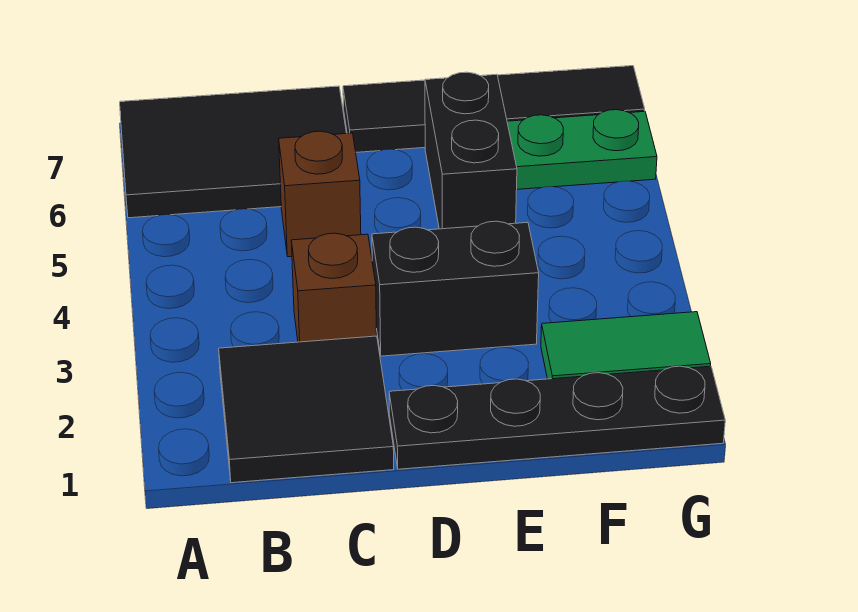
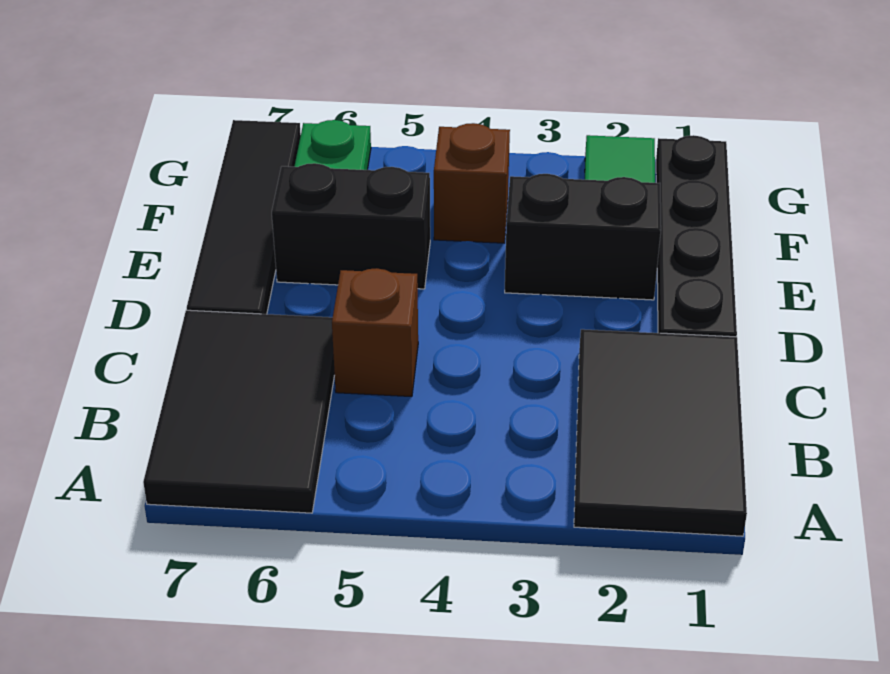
black tile B1:C2 level 1 -> black tile A1:C2 level 1
brown brick C3 level 1 -> brown brick F4 level 1
black brick D3:E3 level 1 -> black brick E2:E3 level 1

